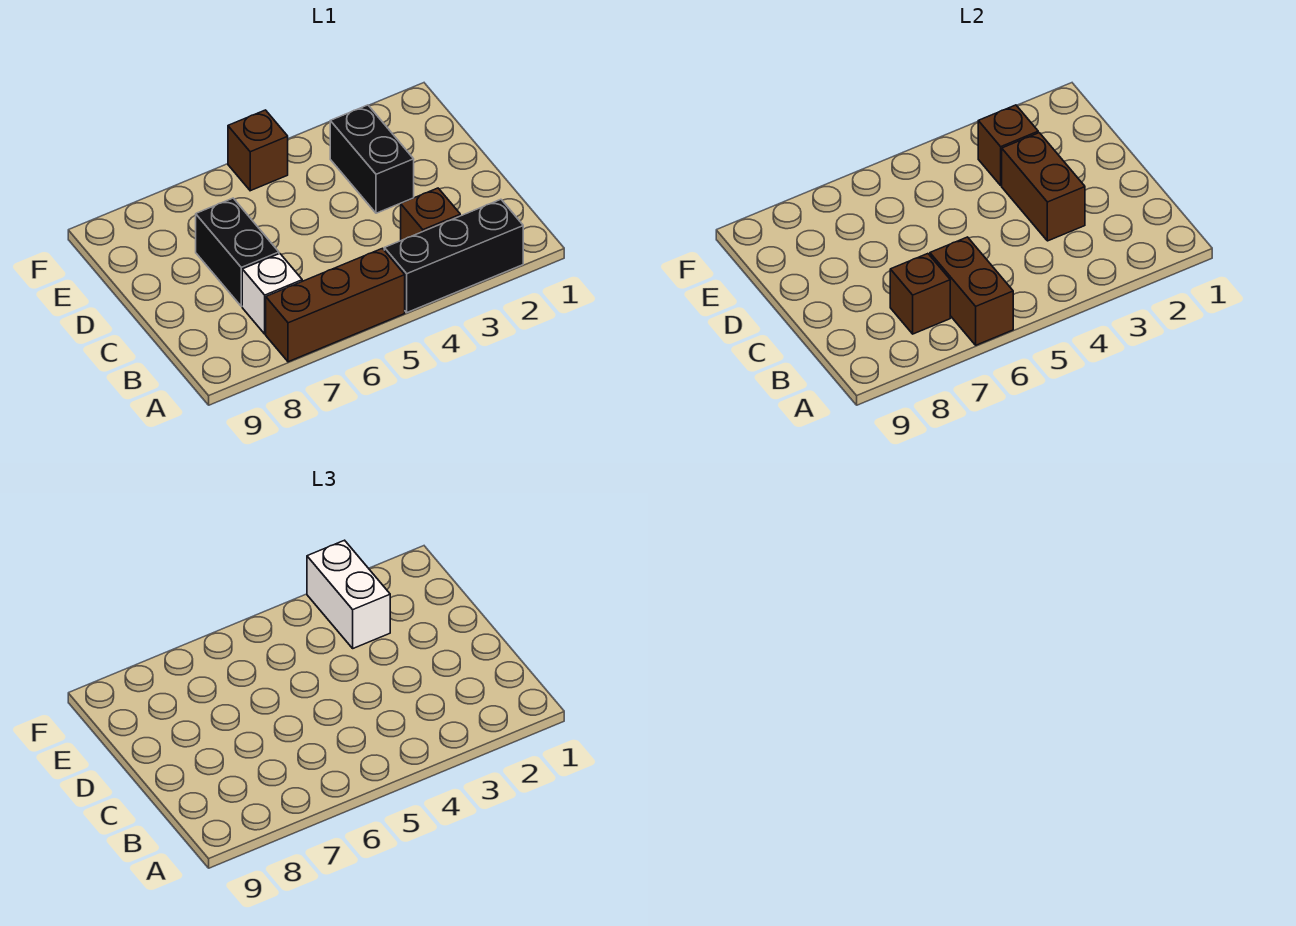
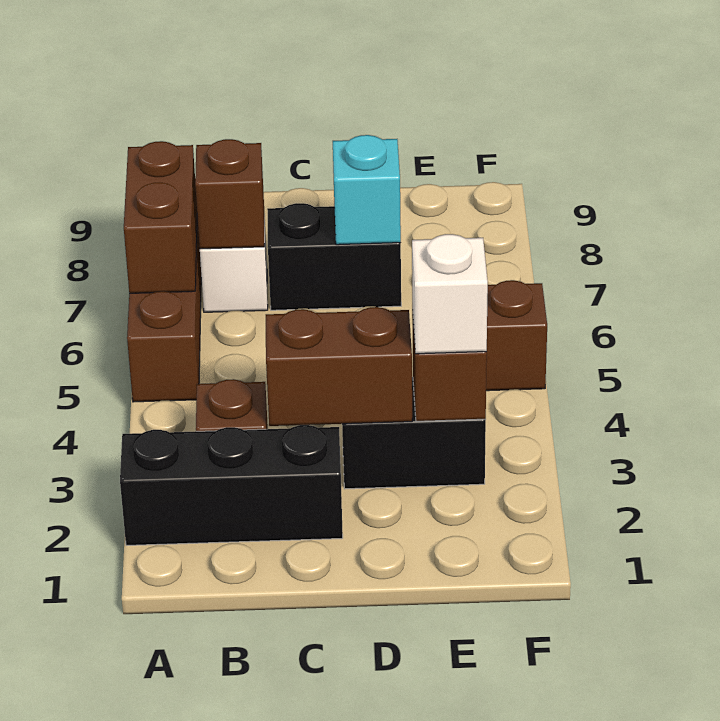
black brick A2:A4 level 1 -> black brick A2:C2 level 1
brown brick A6:B6 level 2 -> brown brick A6:A7 level 2
none -> cyan brick D7 level 2
white brick E3:F3 level 3 -> white brick E3 level 3

